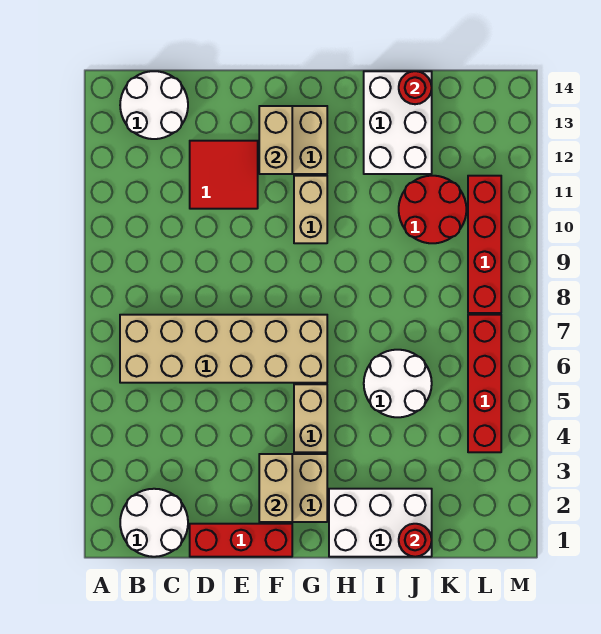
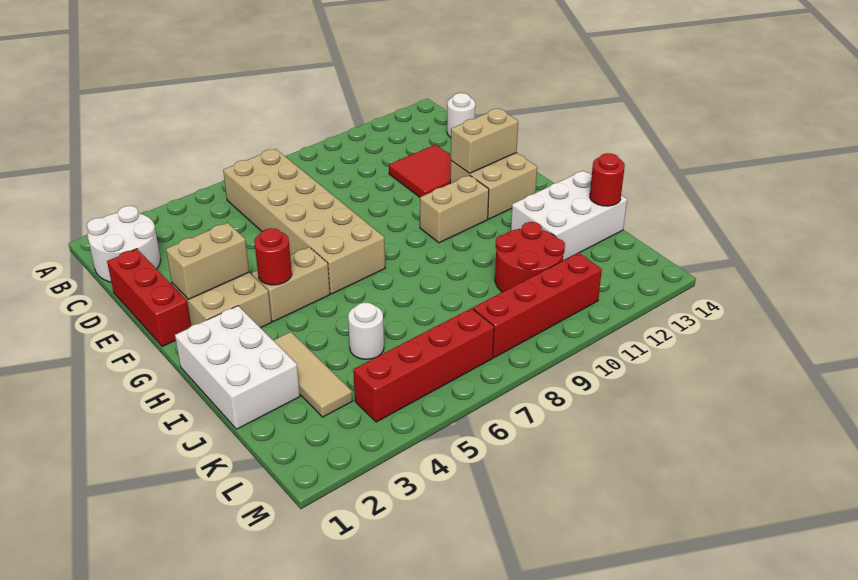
white round brick B13:C14 level 1 -> white round brick C14 level 1
none -> tan tile I3:K3 level 1
white round brick I5:J6 level 1 -> white round brick J5 level 1
red round brick J1 level 2 -> red round brick G4 level 2

